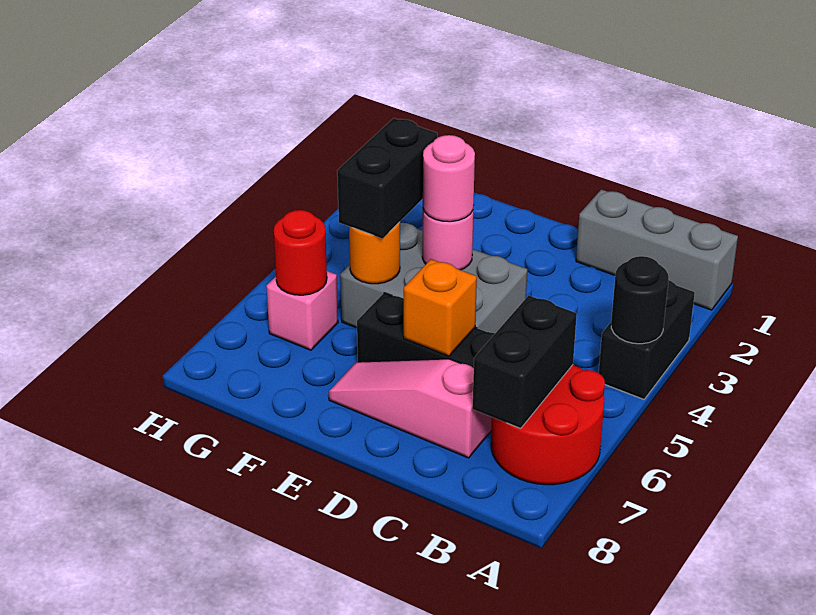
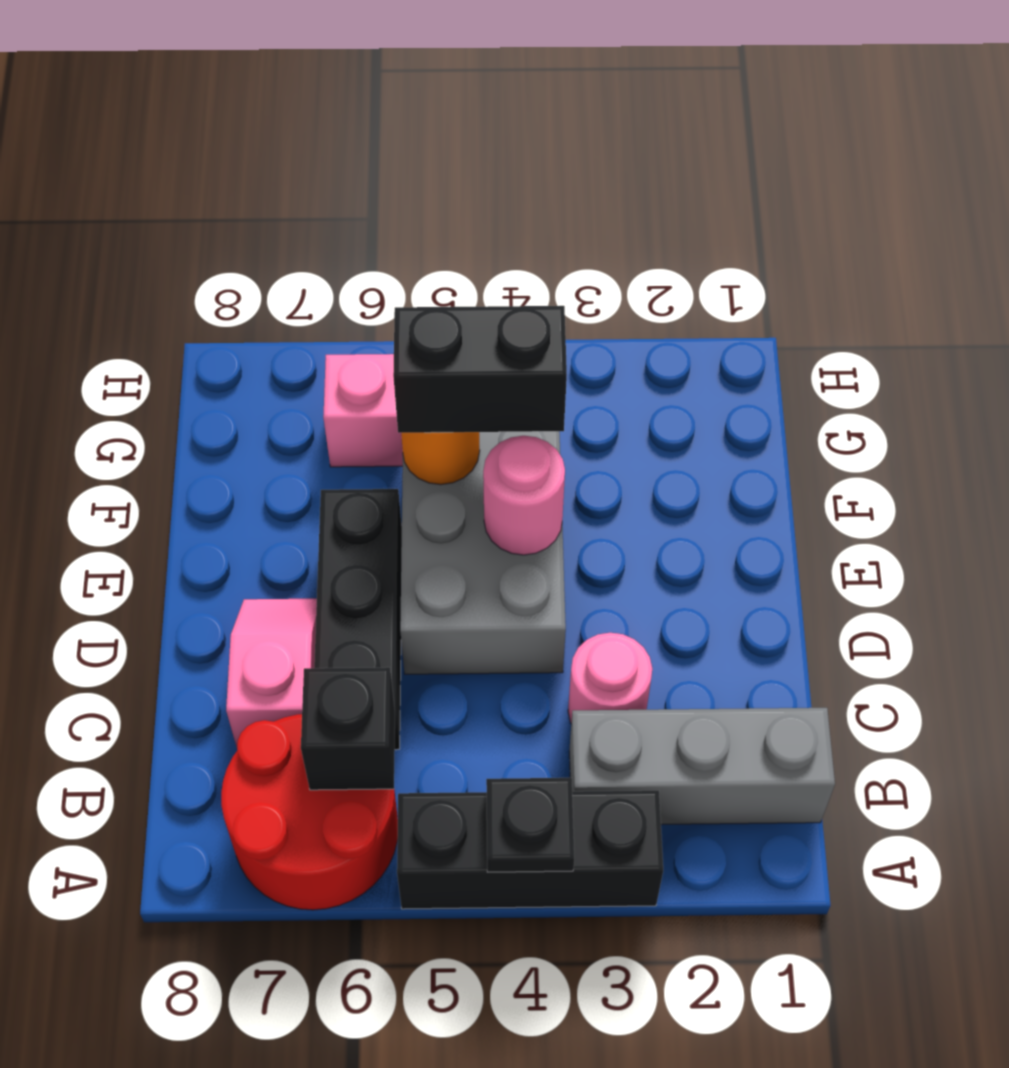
grey brick A1:C1 level 1 -> grey brick B1:B3 level 1
black brick A3:A4 level 1 -> black brick A3:A5 level 1
black round brick A4 level 2 -> black plate A4 level 2
black brick B6:B7 level 2 -> black brick B6 level 2
pink slope C7:E7 level 1 top C -> pink slope C7:D7 level 1 top C
orange brick D6 level 2 -> none
pink round brick E4 level 3 -> pink round brick C3 level 1
red round brick G6 level 2 -> none

